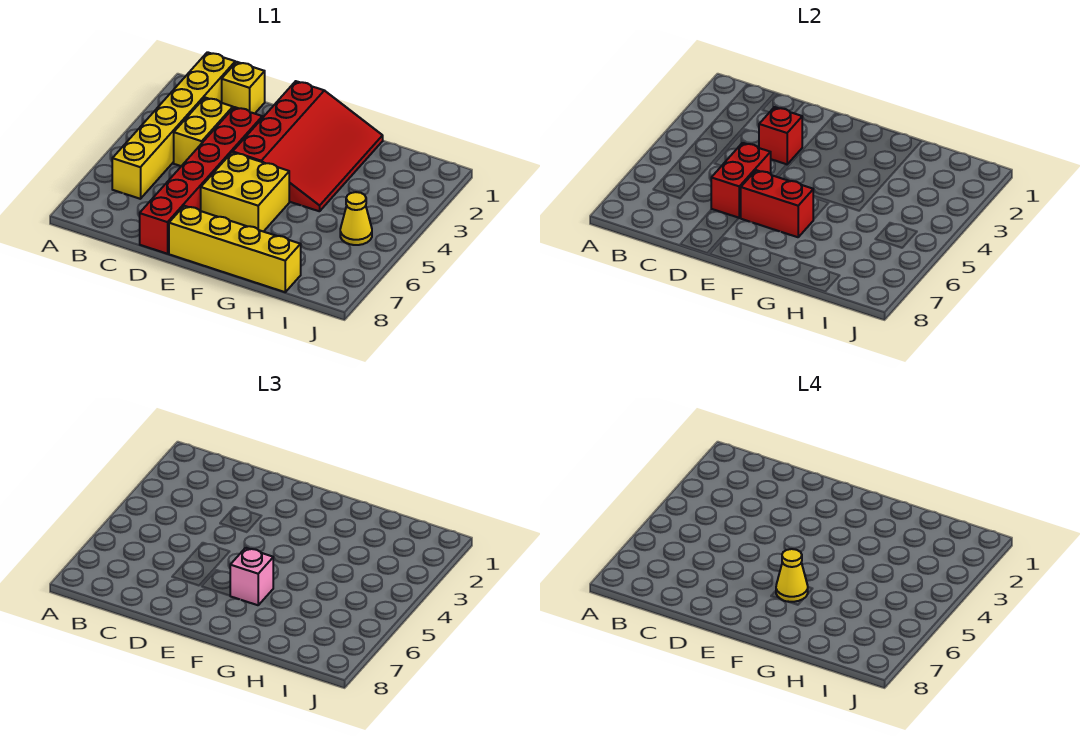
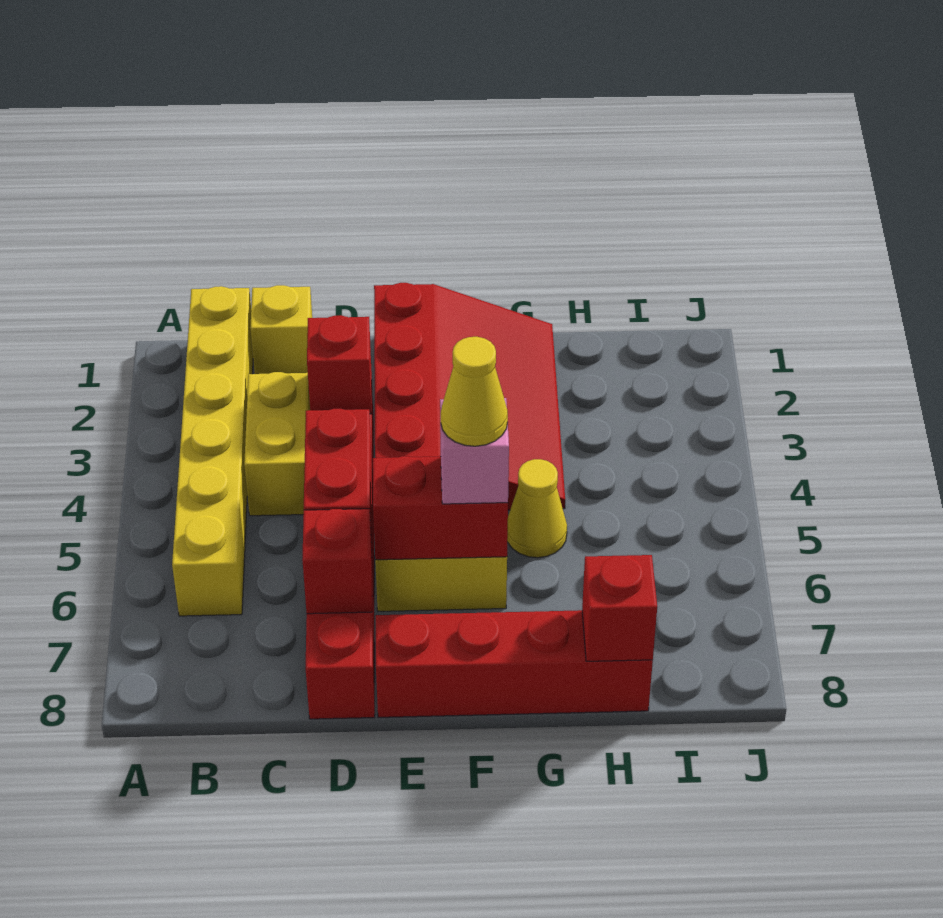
none -> red brick D7 level 2
yellow brick E8:H8 level 1 -> red brick E8:H8 level 1
none -> red brick H8 level 2
yellow cone I5 level 1 -> yellow cone G5 level 1

